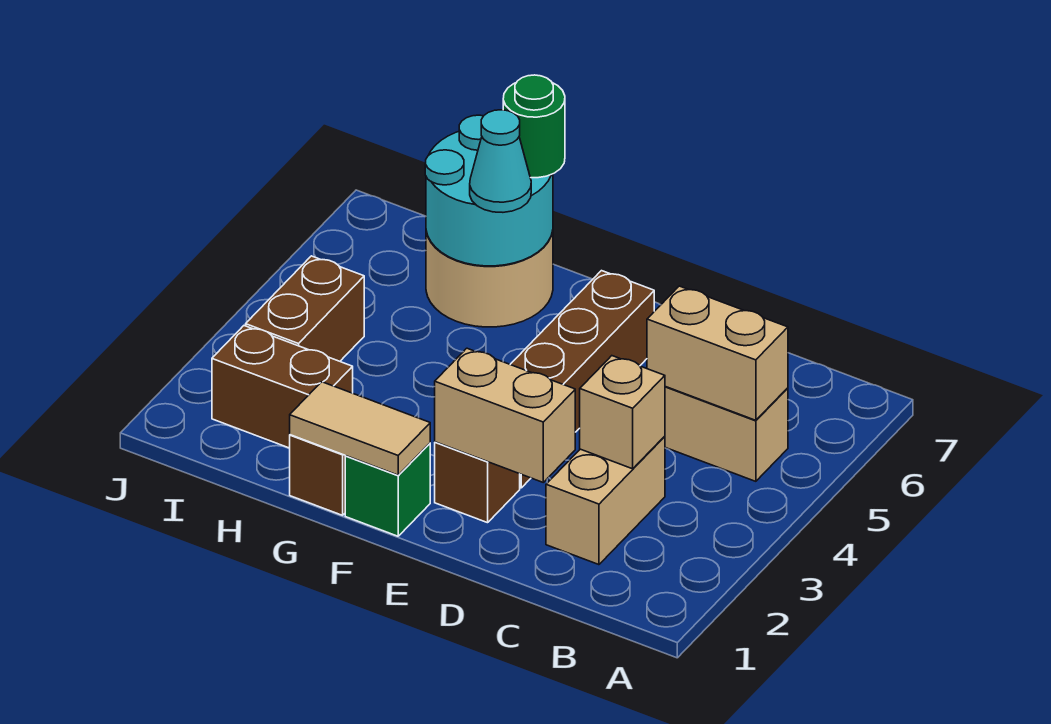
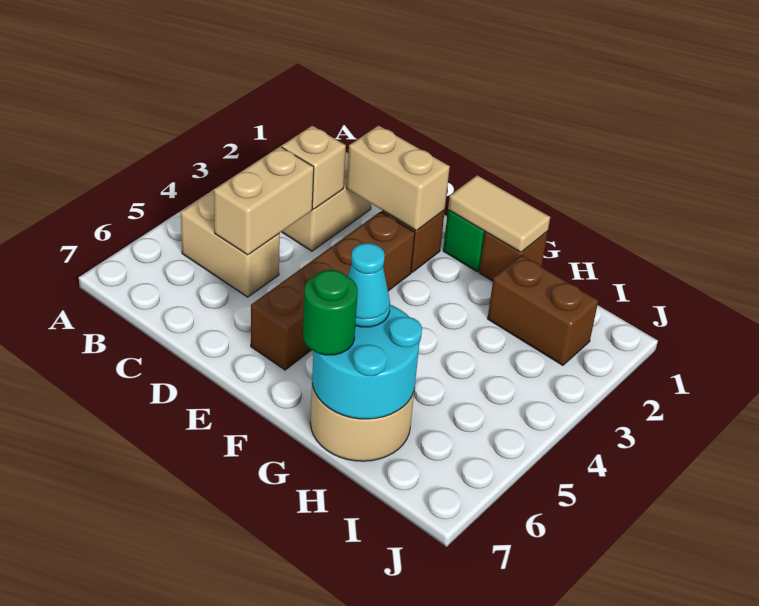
tan brick B5:C5 level 2 -> tan brick C4:C5 level 2
brown brick I3:I4 level 1 -> none

